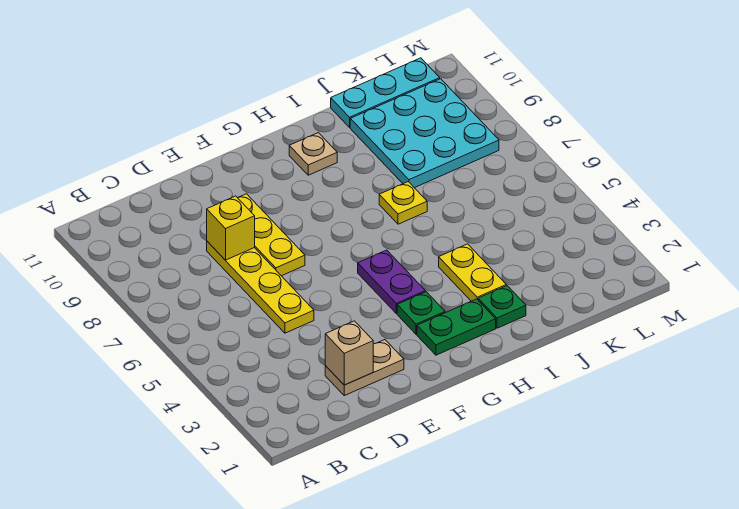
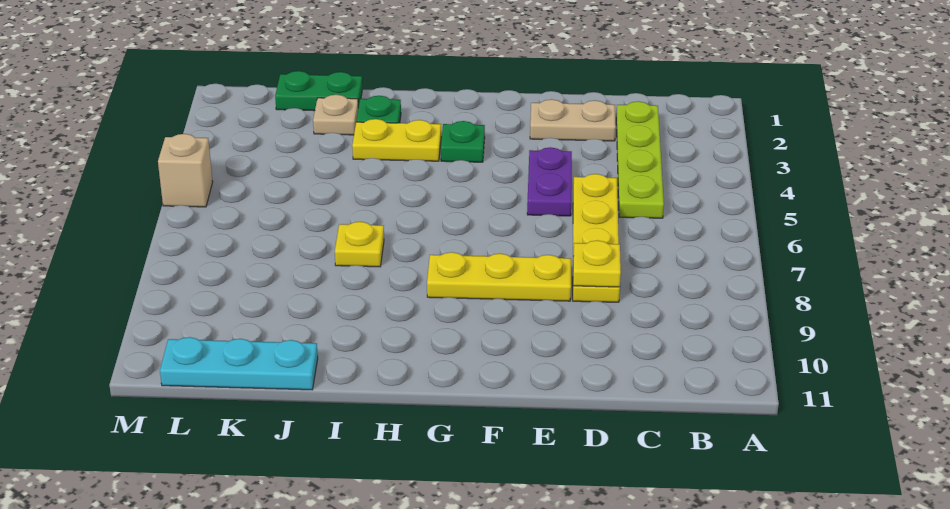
none -> lime plate C2:C5 level 1
tan brick D2 level 2 -> tan brick M5 level 1
yellow brick D8 level 2 -> yellow plate D8 level 2
yellow plate E7:E9 level 1 -> yellow plate E8:G8 level 1
green plate G2:H2 level 1 -> green plate J1:K1 level 1
purple plate G4:G5 level 1 -> purple plate E4:E5 level 1
tan plate H10 level 1 -> tan plate J2 level 1
yellow plate I3:I4 level 1 -> yellow plate H3:I3 level 1
cyan plate J8:L10 level 1 -> none

